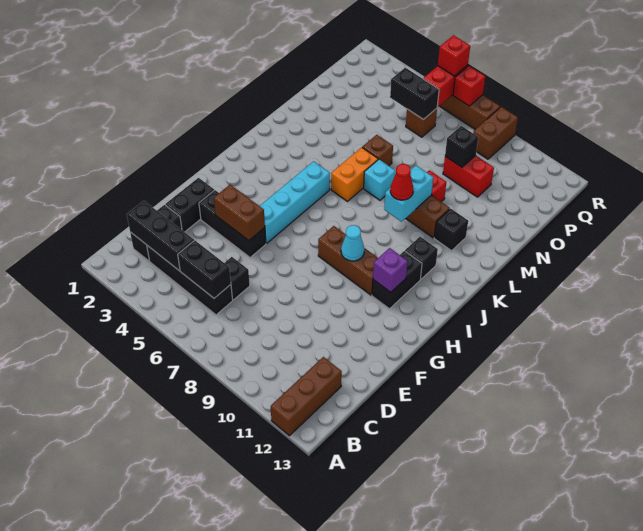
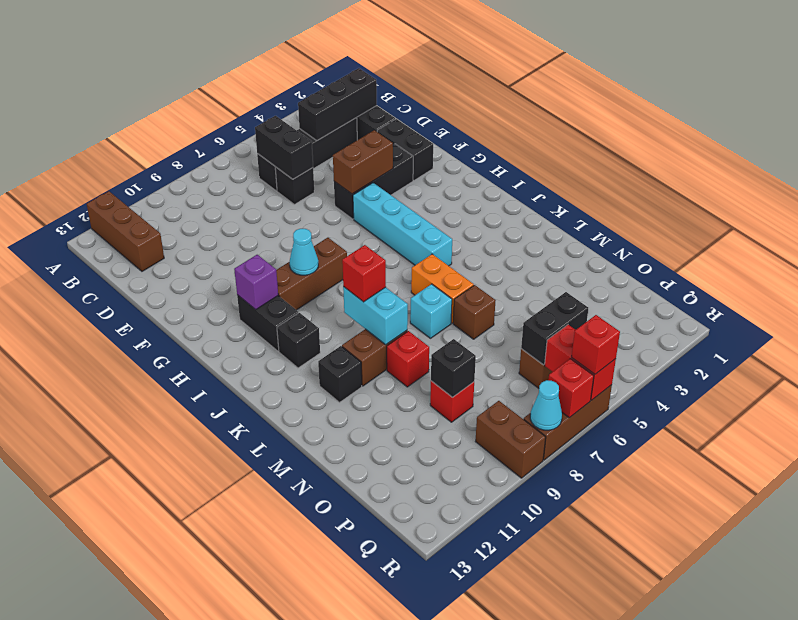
black brick C5:C6 level 2 -> black brick C6:D6 level 2
red cone K9 level 3 -> red brick K9 level 3
red brick O9:O10 level 1 -> red brick O9 level 1
none -> cyan cone R8 level 2

